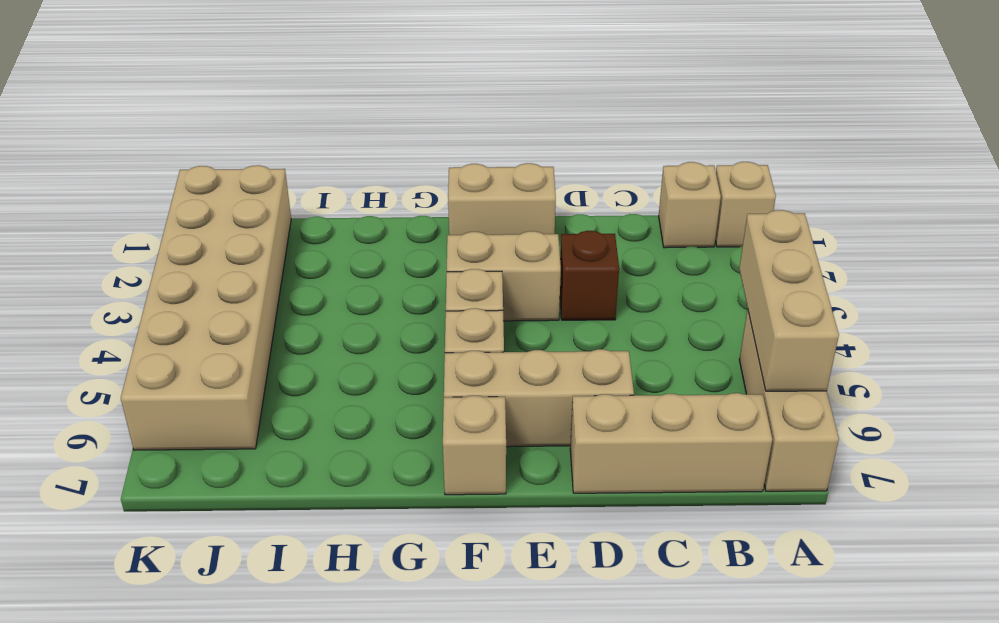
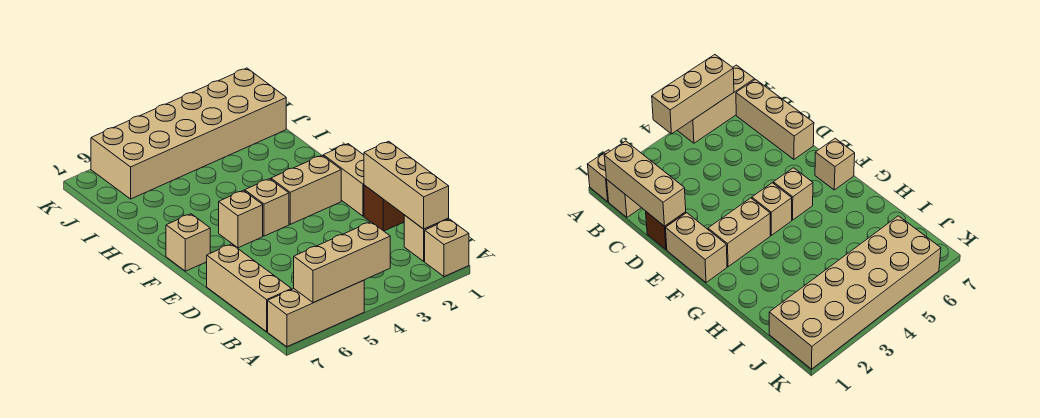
brown brick D3 level 1 -> brown brick D1 level 1
tan brick D6:F6 level 1 -> tan brick B1:D1 level 2
tan brick E3:F3 level 1 -> tan brick F2:F3 level 1

